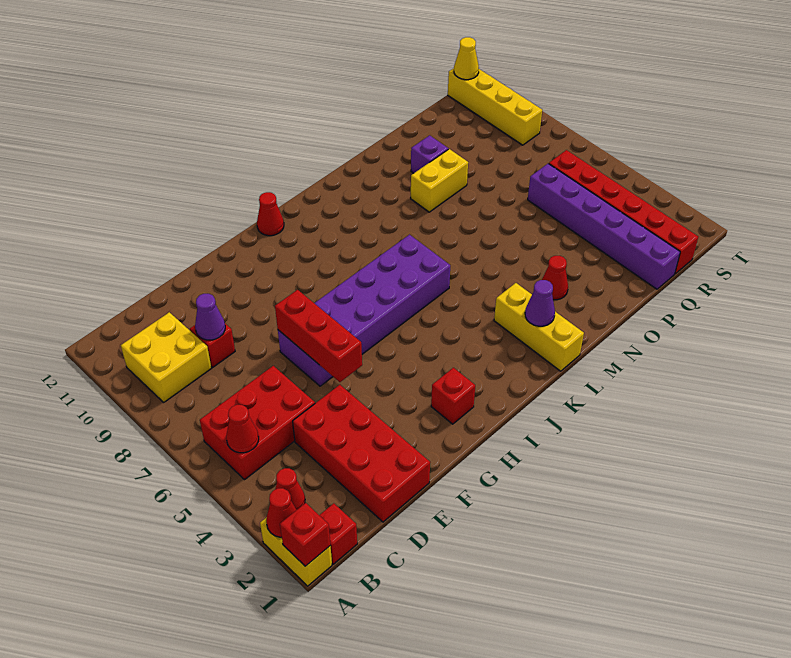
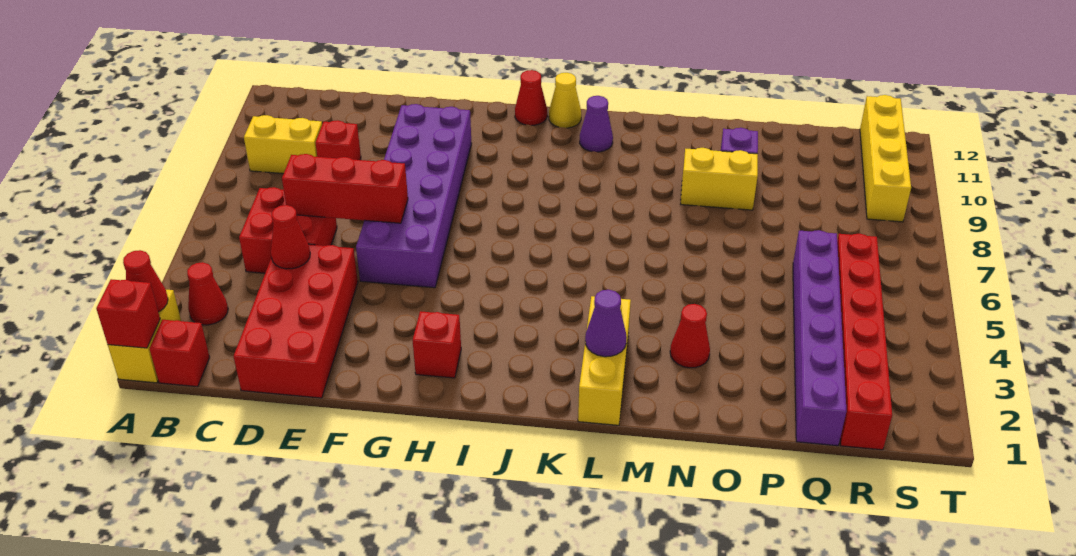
red brick B5:D6 level 1 -> red brick C5:D6 level 1
red cone B5 level 2 -> red cone D4 level 2
yellow brick B9:C10 level 1 -> yellow brick B9:C9 level 1
purple cone D9 level 2 -> purple cone K11 level 1
red brick F5:F7 level 2 -> red brick D6:F6 level 2
purple brick F6:K7 level 1 -> purple brick F5:G10 level 1
yellow cone S12 level 2 -> yellow cone J12 level 1

